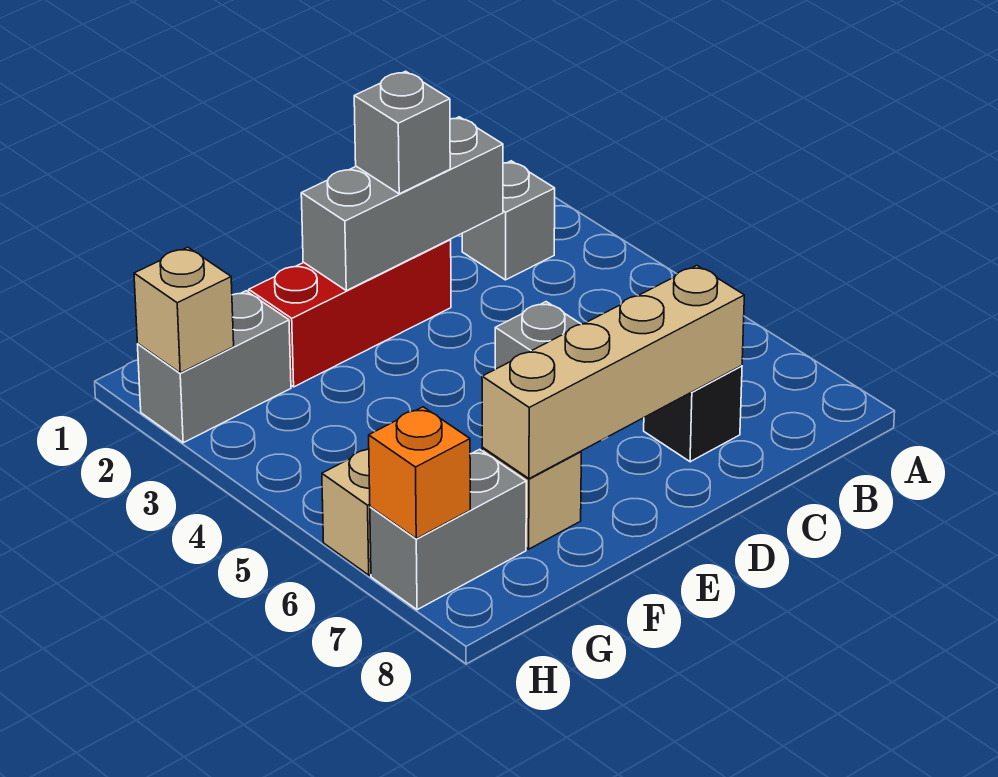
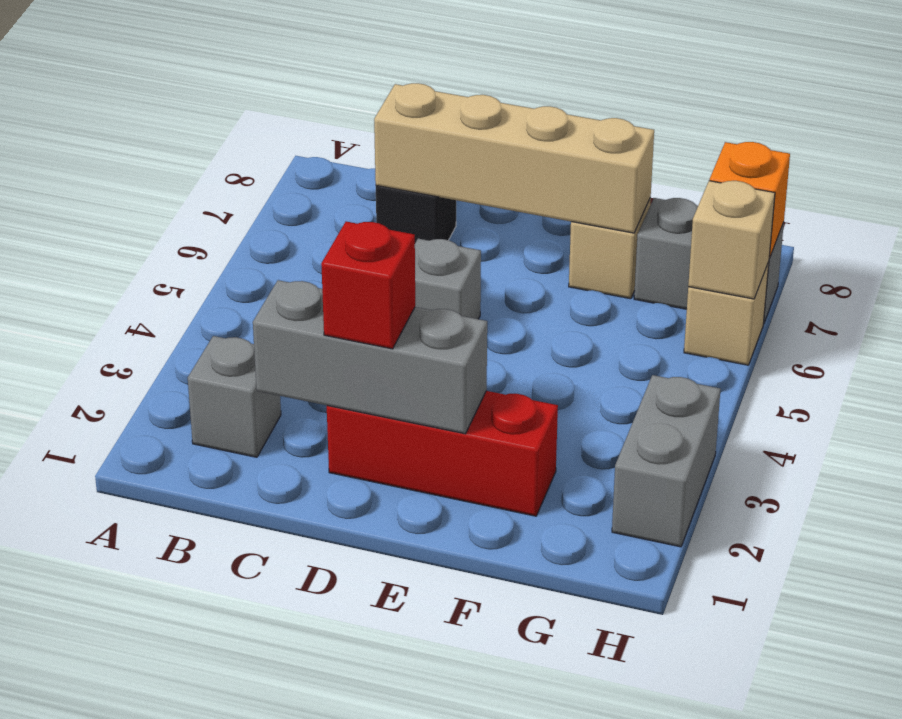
grey brick D2 level 3 -> red brick D2 level 3
grey brick G2:H2 level 1 -> grey brick H2:H3 level 1
tan brick H2 level 2 -> tan brick H6 level 2

